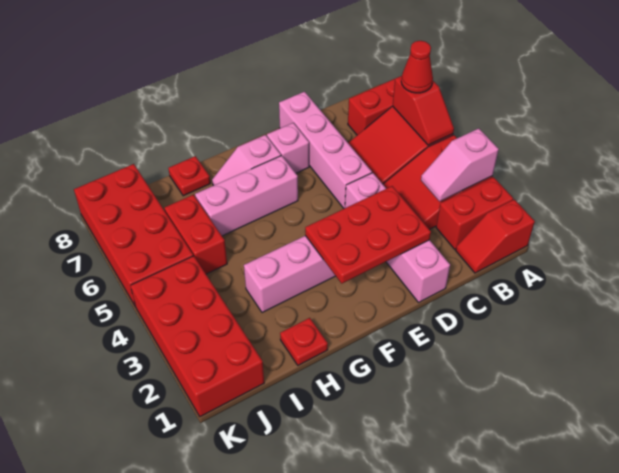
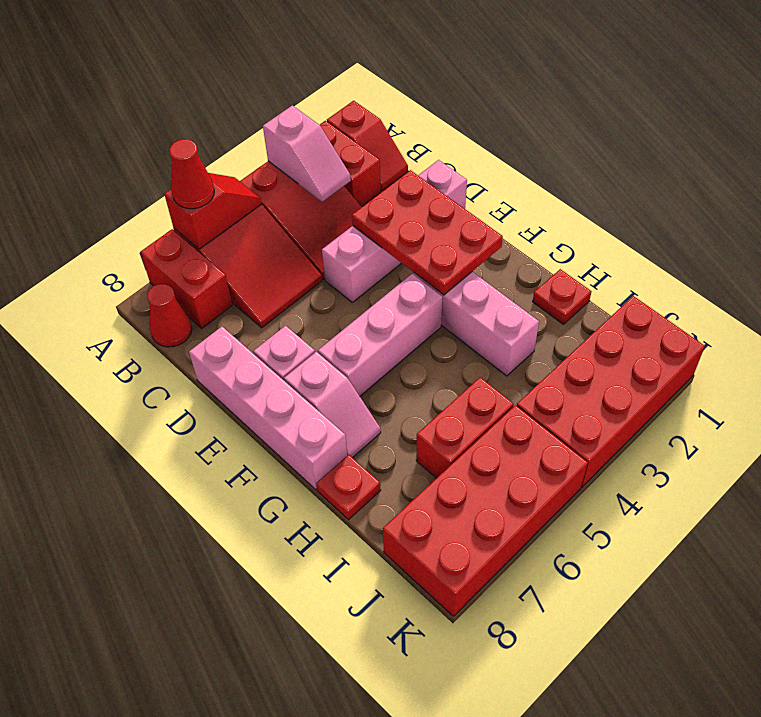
none -> red cone B8 level 1
pink brick D5:D8 level 1 -> pink brick D8:G8 level 1
pink brick F6:H6 level 1 -> pink brick F4:F6 level 1

